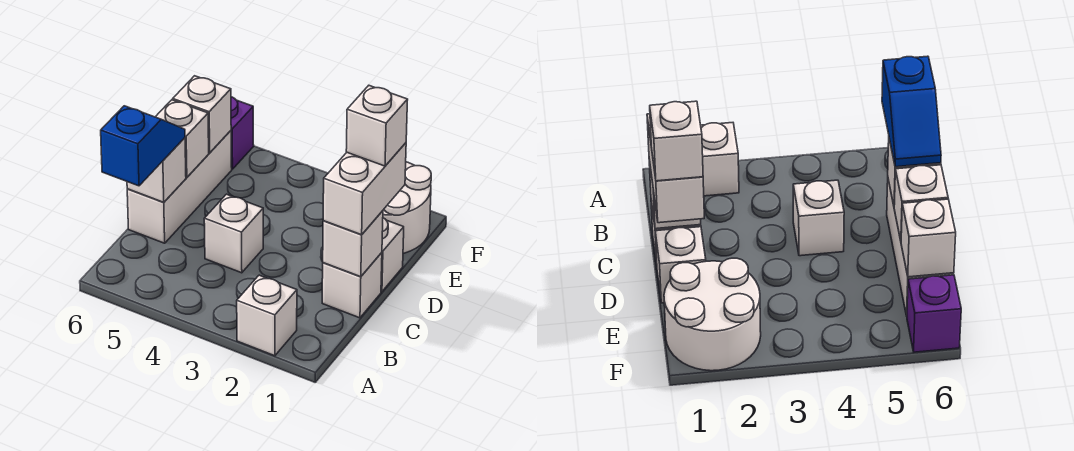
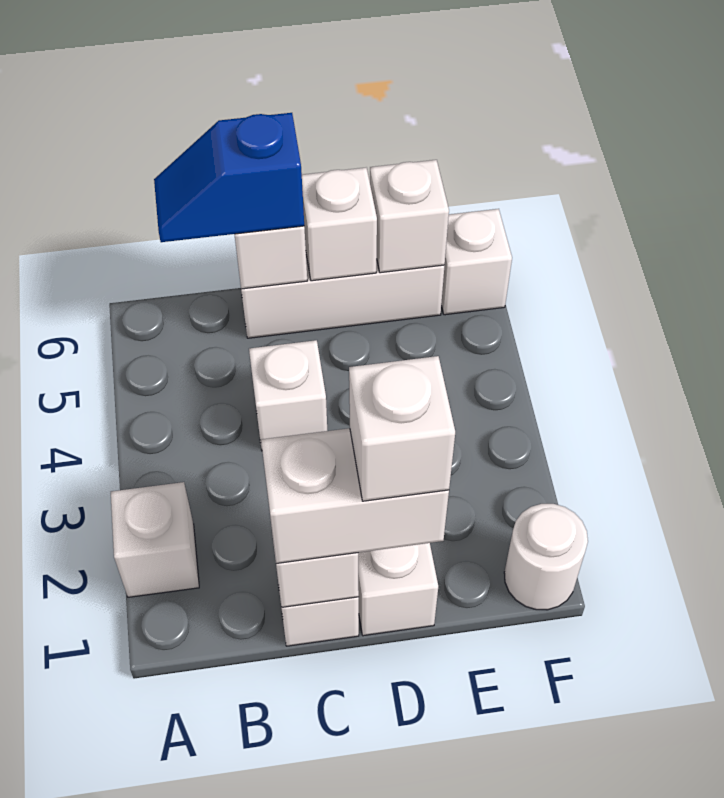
blue slope B6:C6 level 3 top B -> blue slope B6:C6 level 3 top C
white round brick E1:F2 level 1 -> white round brick F1 level 1
purple brick F6 level 1 -> white brick F6 level 1

